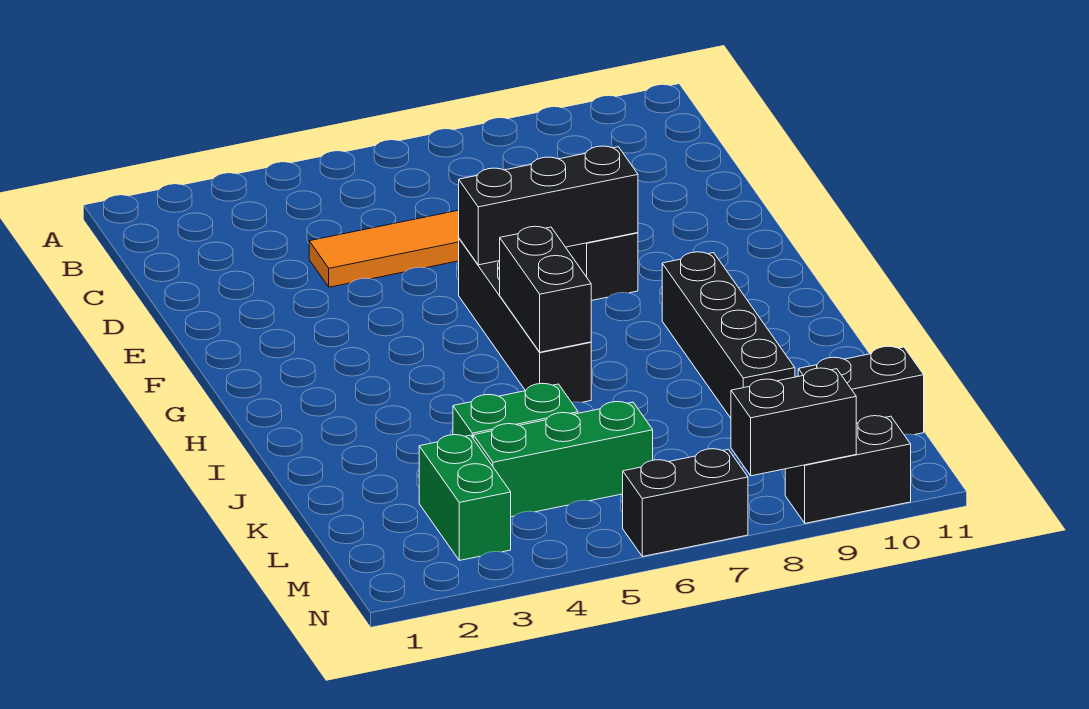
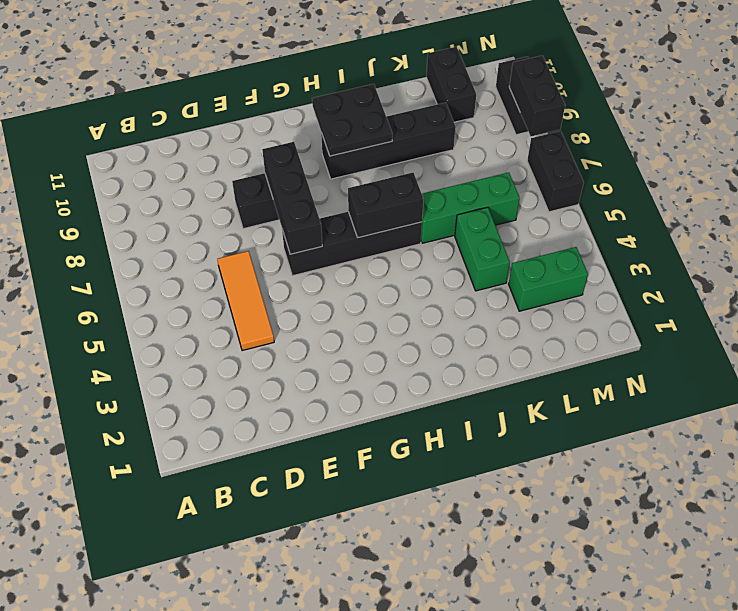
none -> black plate H9:I10 level 2
green brick L4:L6 level 1 -> green brick J6:L6 level 1

